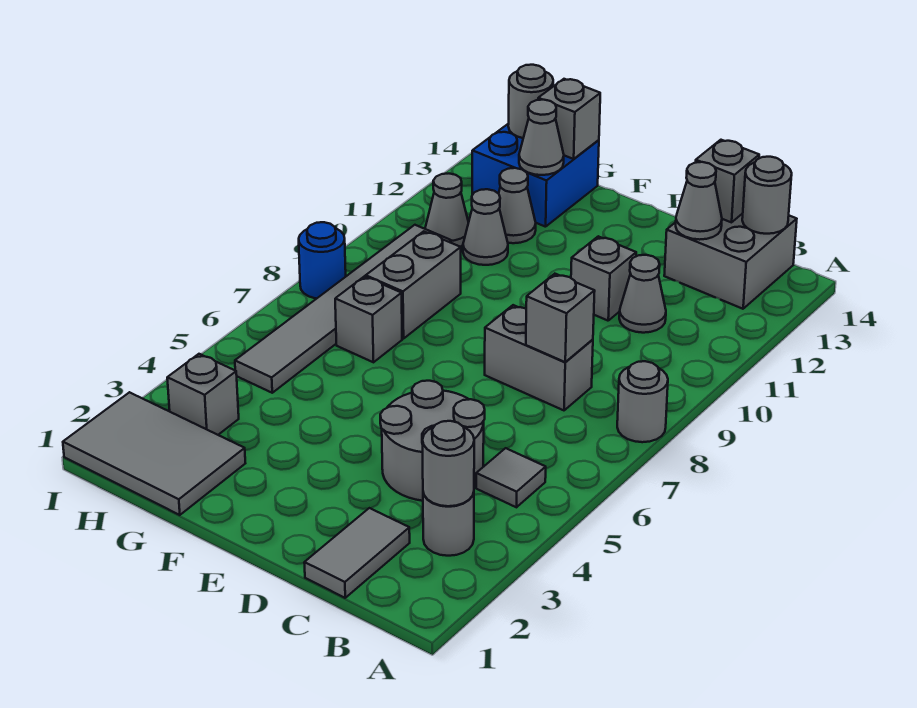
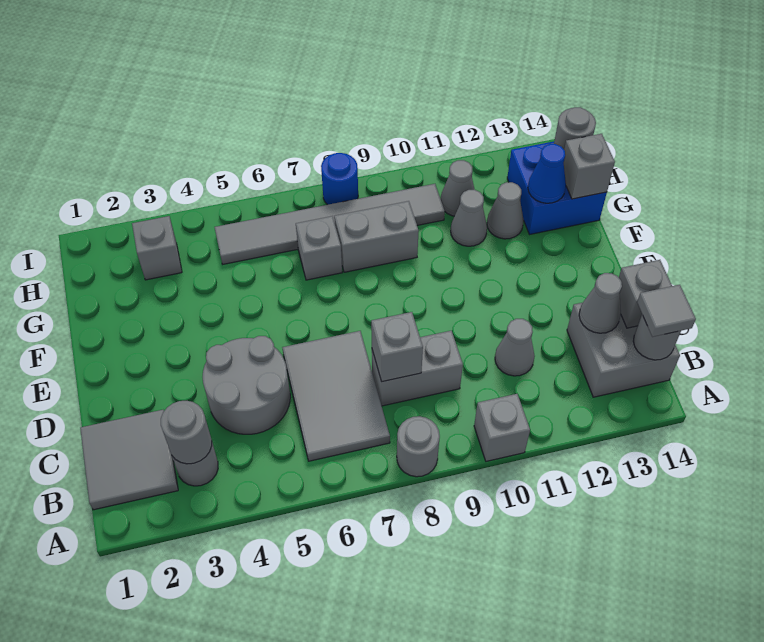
grey tile B5 level 1 -> grey tile B14 level 3
grey tile C1:C2 level 1 -> grey tile B1:C2 level 1
grey brick C8:D8 level 1 -> grey brick C8:C9 level 1
grey brick D11 level 1 -> grey brick A10 level 1
grey tile G1:I2 level 1 -> grey tile B6:D7 level 1
grey cone G13 level 2 -> blue cone G13 level 2

